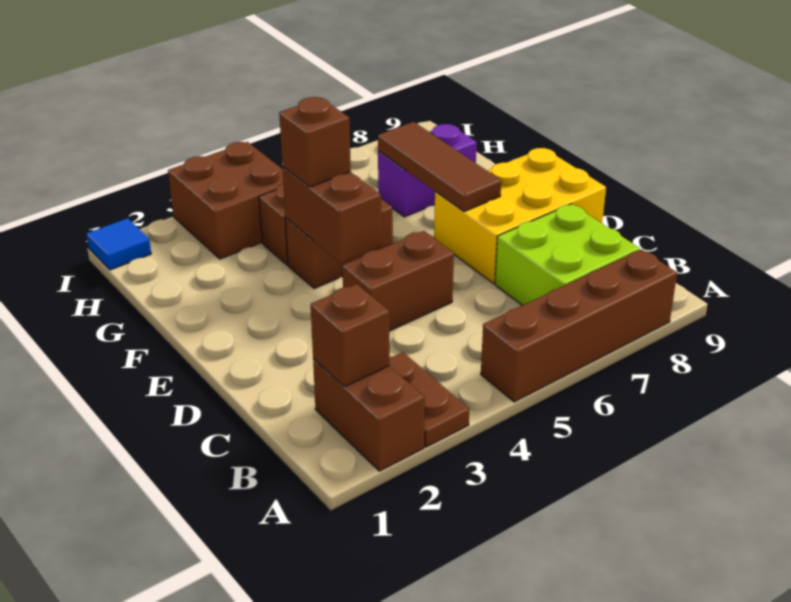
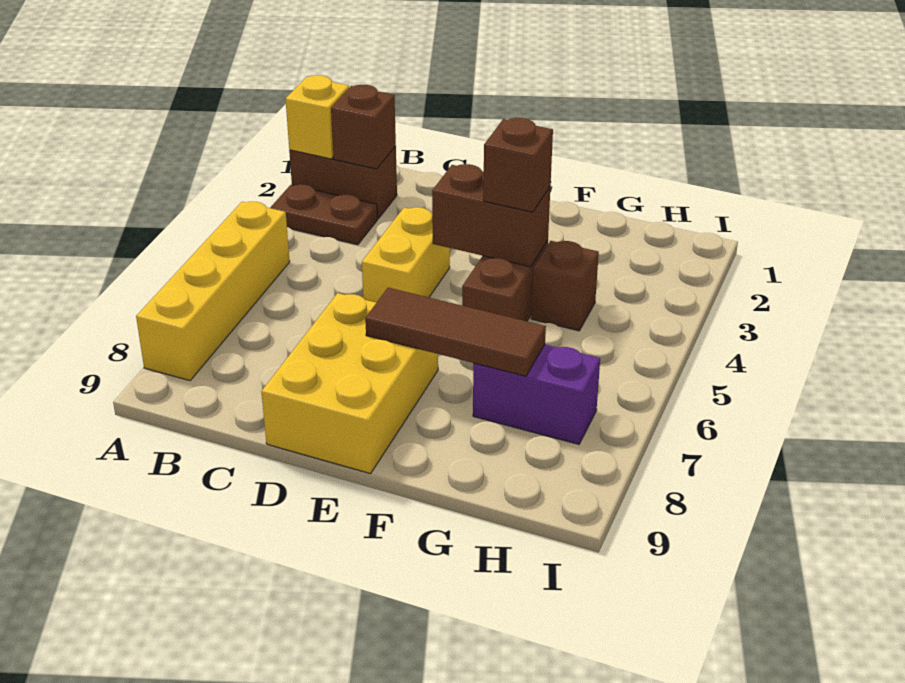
none -> yellow brick A2 level 2
brown brick A5:A8 level 1 -> yellow brick A5:A8 level 1
lime brick B7:C8 level 1 -> none
brown brick D4:D5 level 1 -> yellow brick D4:D5 level 1
purple brick G7:G8 level 1 -> purple brick G7:H7 level 1
brown brick H3:I4 level 1 -> none
blue tile I1 level 1 -> none

